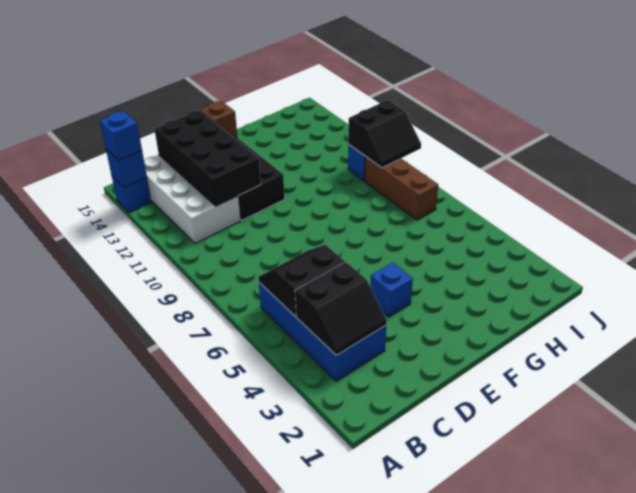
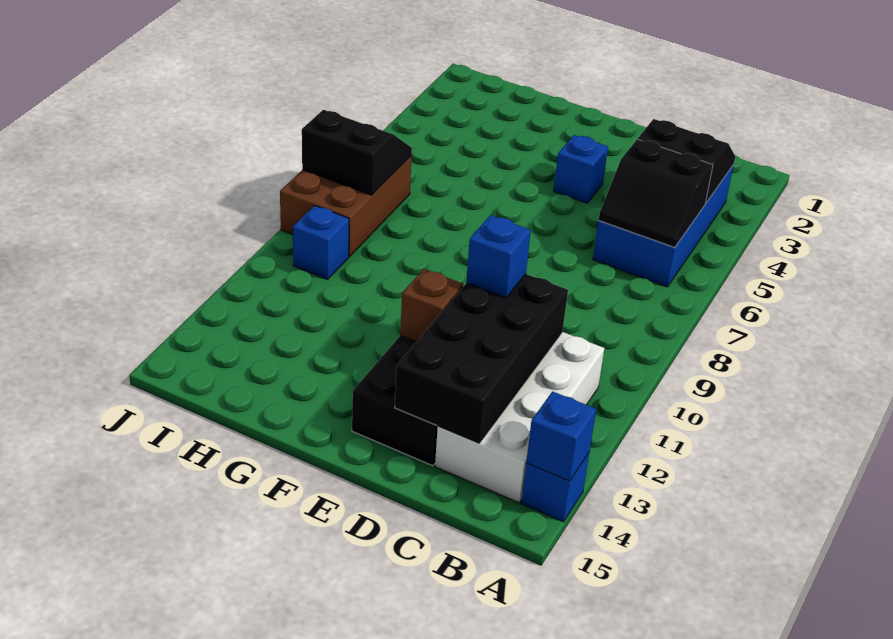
blue brick A14 level 3 -> blue brick D11 level 3
brown brick E14 level 2 -> brown brick E12 level 2
brown brick I7:I9 level 1 -> brown brick I7:J9 level 1
black slope I9:J10 level 2 top 10 -> black slope I7:J8 level 2 top 8

